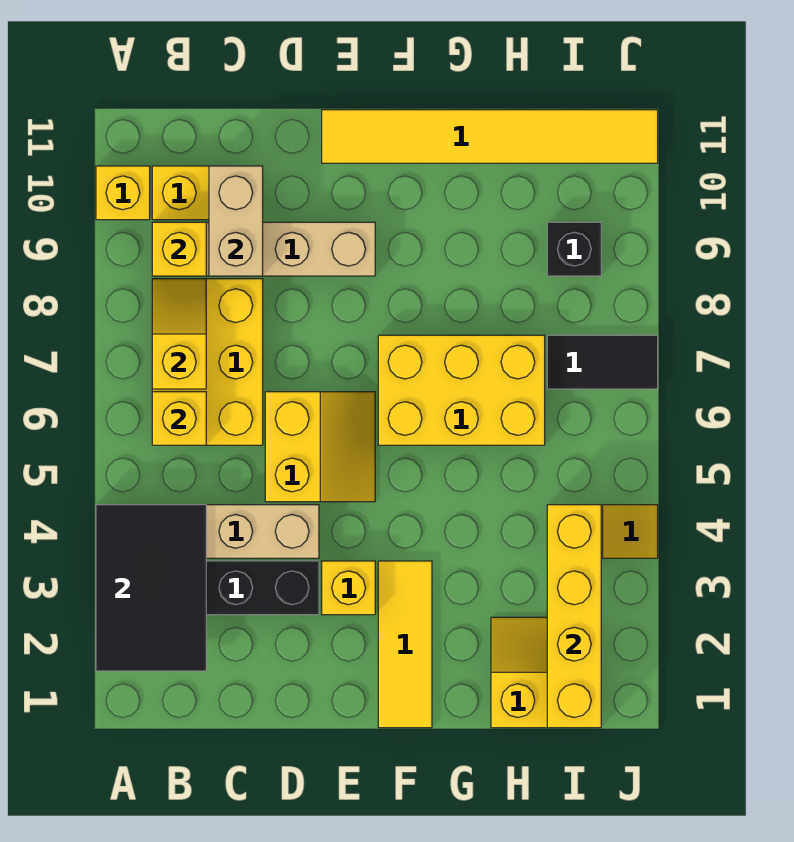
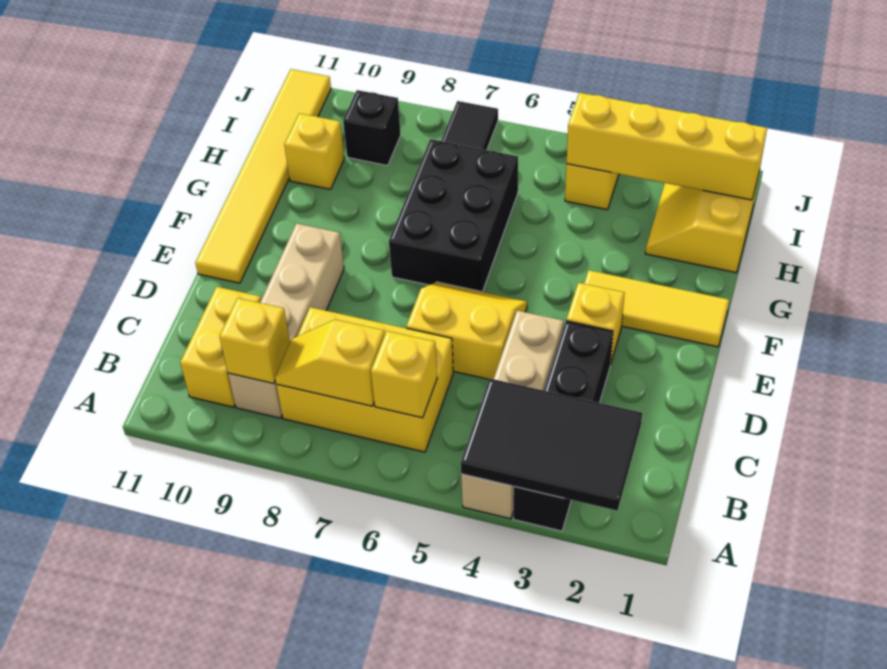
yellow brick A10 level 1 -> yellow brick H10 level 1
tan brick C9:C10 level 2 -> none
yellow brick F6:H7 level 1 -> black brick F6:H7 level 1

